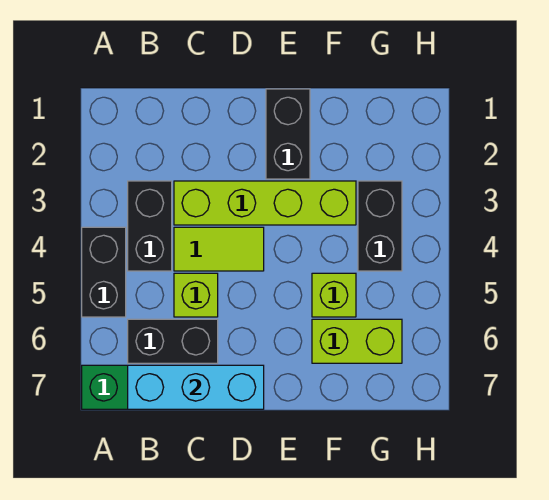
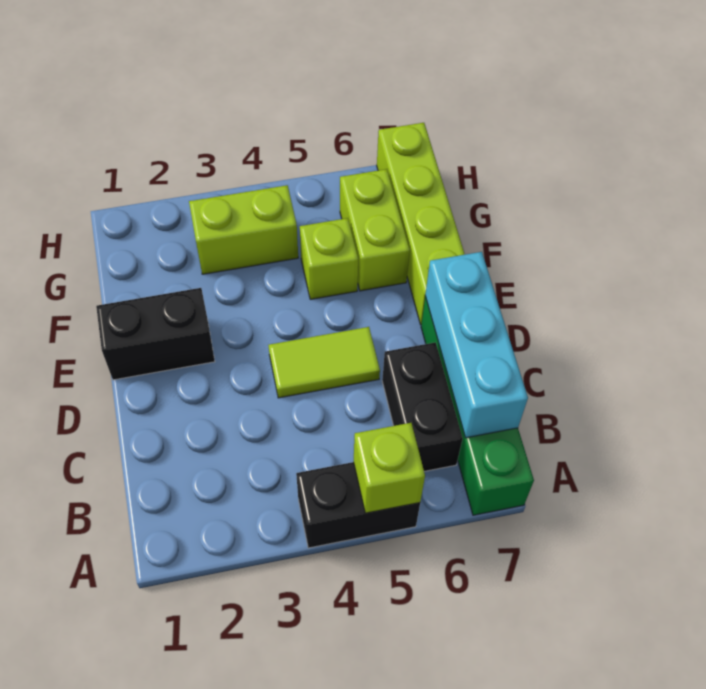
black brick B3:B4 level 1 -> none
lime brick C3:F3 level 1 -> lime brick E7:H7 level 1
lime tile C4:D4 level 1 -> lime tile D4:D5 level 1
lime brick C5 level 1 -> lime brick A5 level 2
black brick G3:G4 level 1 -> lime brick G3:G4 level 1

